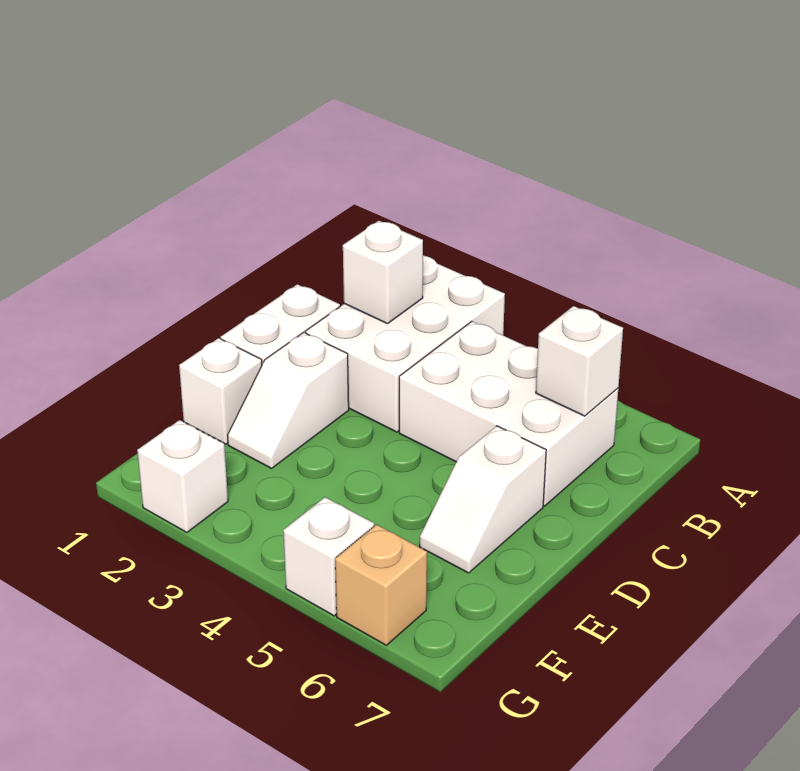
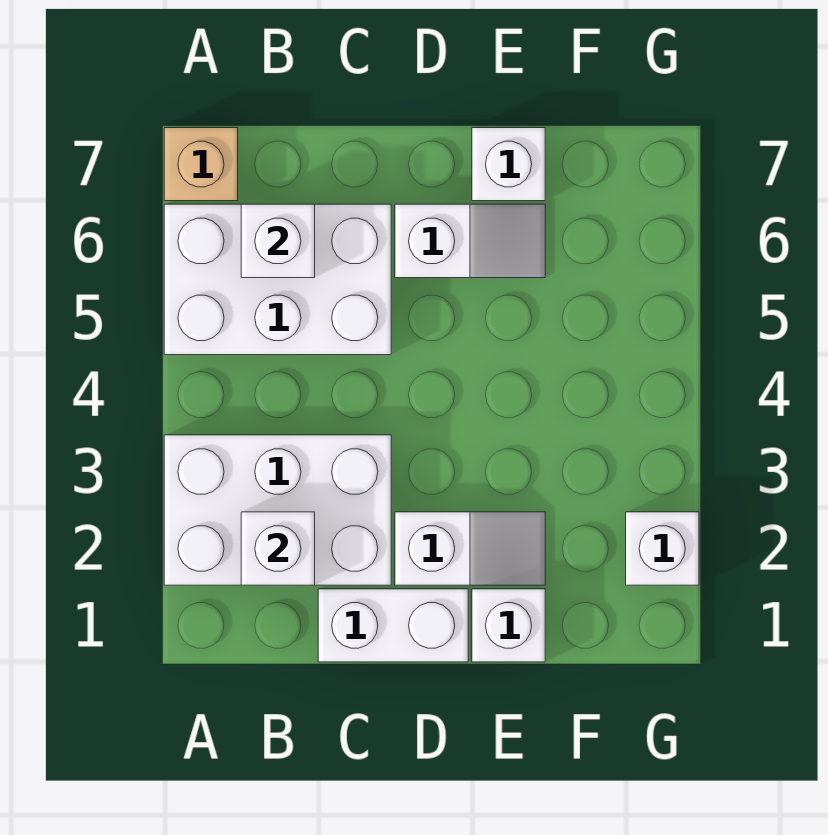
white brick B4:C6 level 1 -> white brick A5:C6 level 1
white brick G5 level 1 -> white brick E7 level 1
tan brick G6 level 1 -> tan brick A7 level 1

